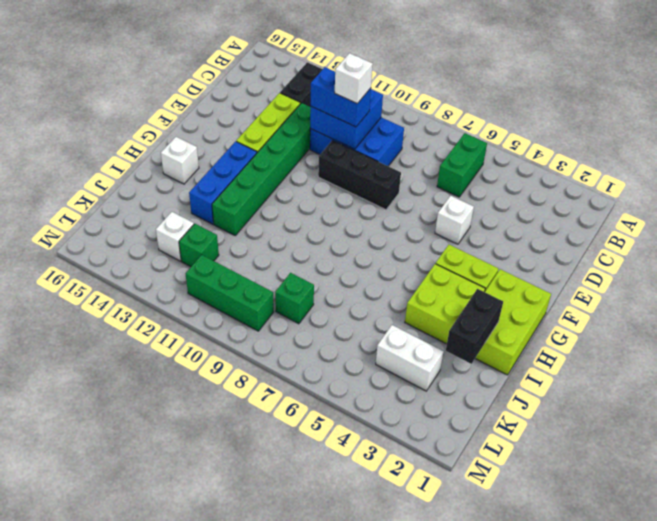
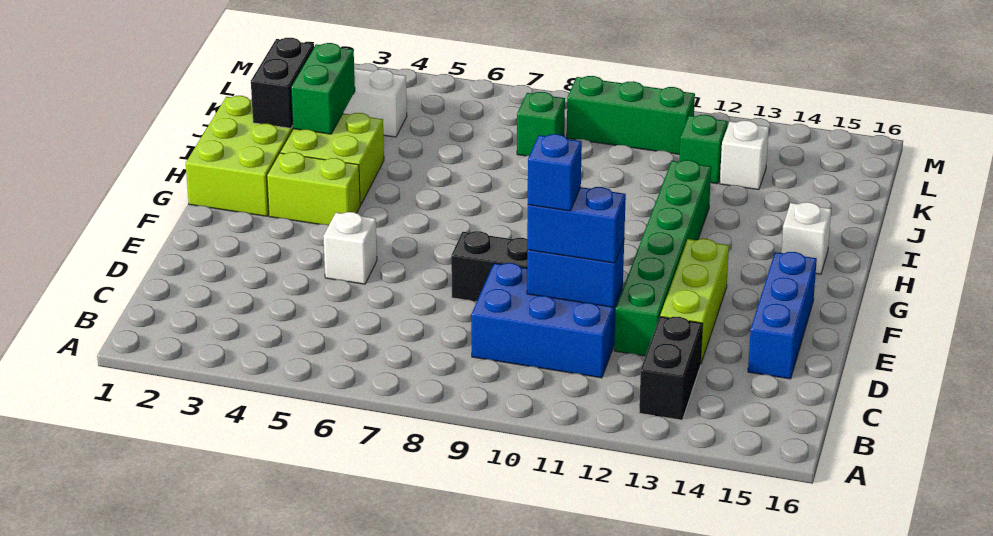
green brick B6:C6 level 1 -> green brick I3:J3 level 2
blue brick C10:D11 level 2 -> blue brick D10:D11 level 2
white brick D10 level 4 -> blue brick D10 level 4
blue brick G13:I13 level 1 -> blue brick D15:F15 level 1

